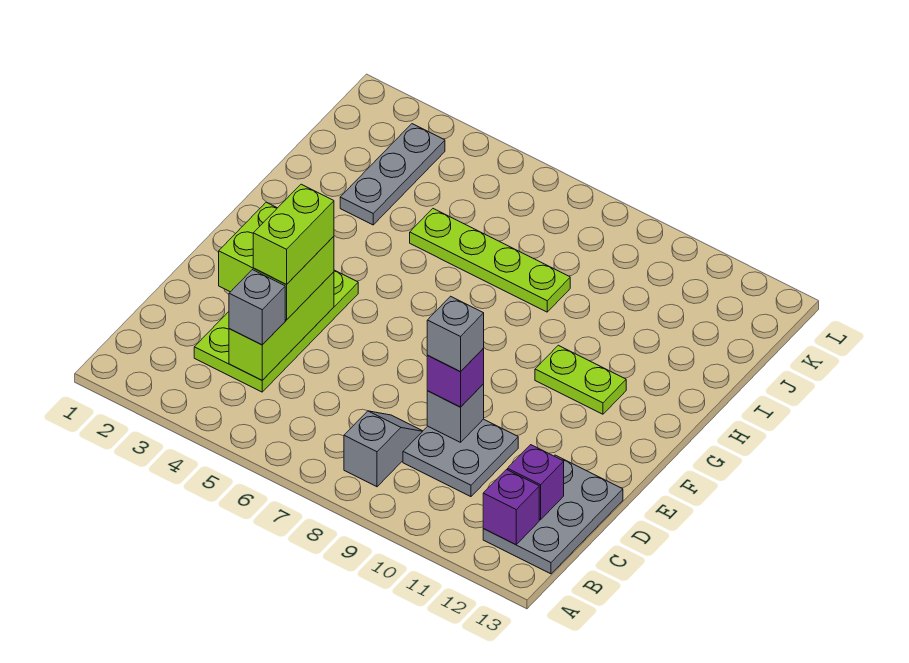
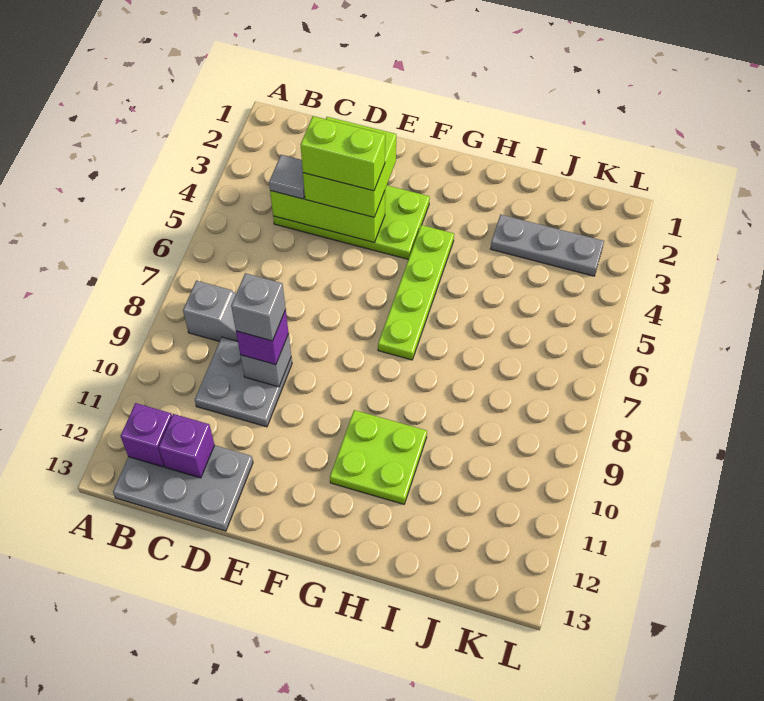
grey brick C4 level 3 -> grey tile C4 level 3
lime plate G10:G11 level 1 -> lime plate G10:H11 level 1
lime plate I5:I8 level 1 -> lime plate G4:G7 level 1

